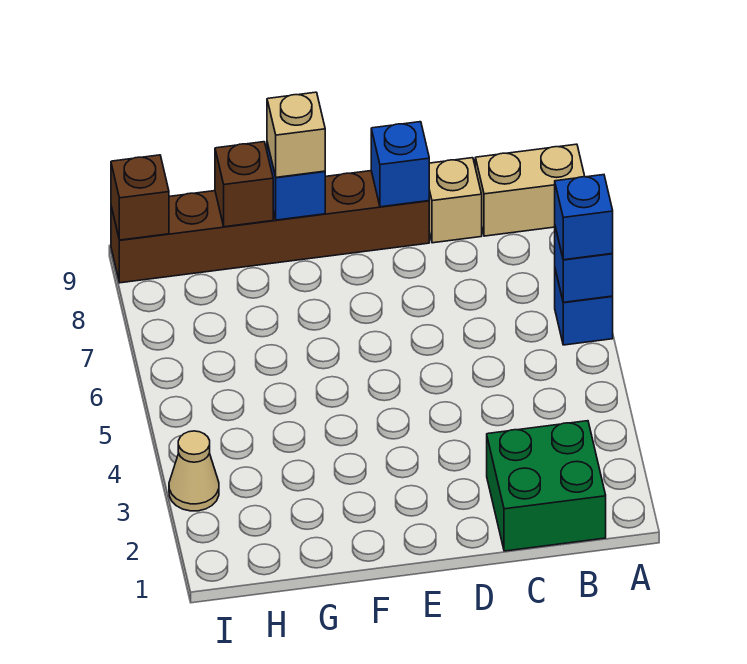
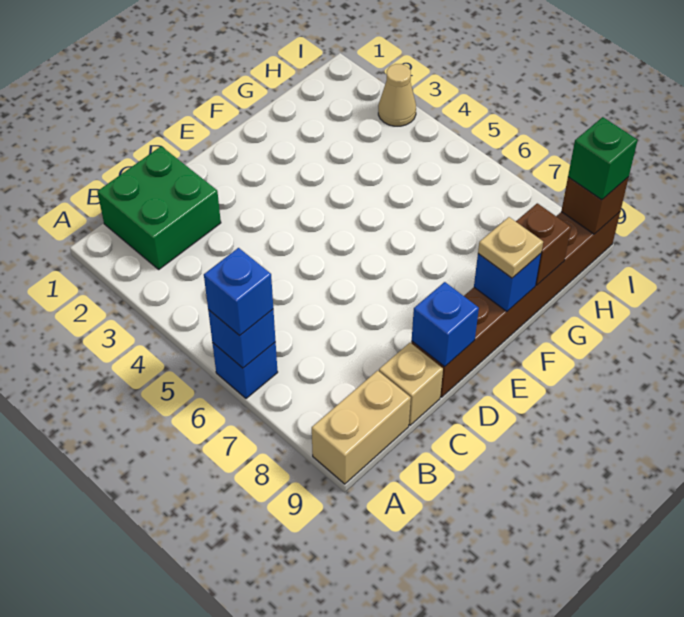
tan brick F9 level 3 -> tan plate F9 level 3
none -> green brick I9 level 3

